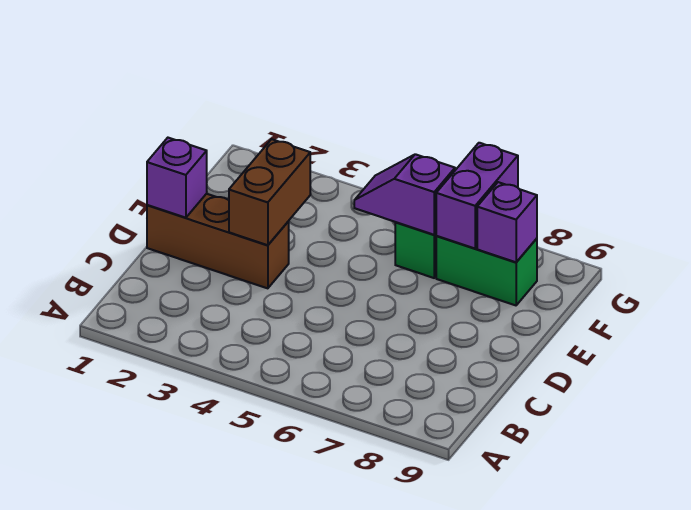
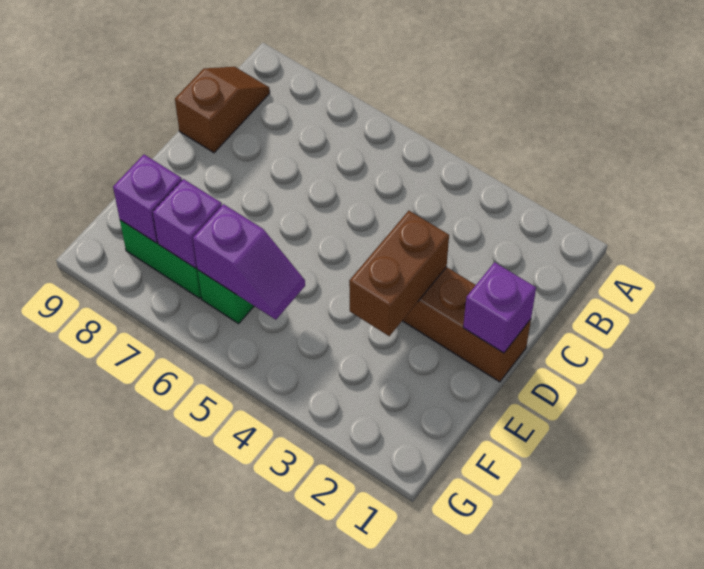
none -> brown slope B9:C9 level 1 top C
purple brick F7:G7 level 2 -> purple brick F7 level 2

